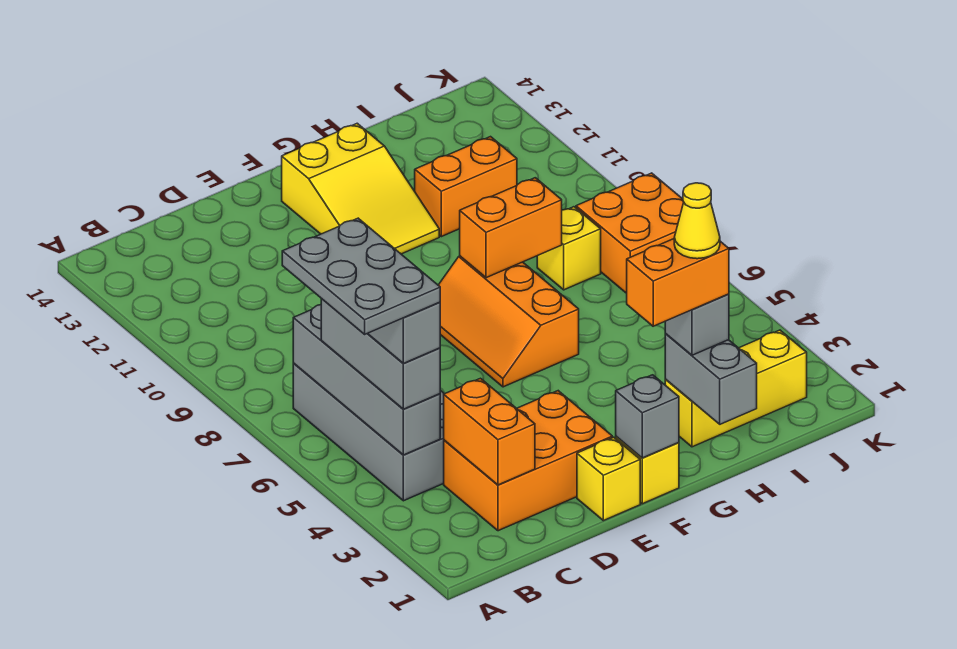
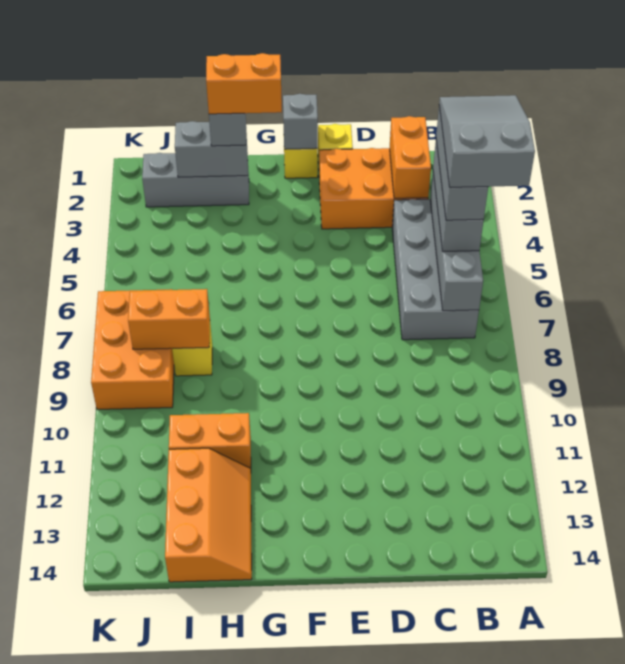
grey plate A4:B6 level 5 -> grey slope A4:B6 level 5 top 6
orange slope F6:G8 level 1 top G -> orange slope H12:I14 level 1 top I
yellow slope F11:G13 level 1 top 13 -> none
orange brick G8:H8 level 2 -> orange brick I8:J8 level 2
grey brick H1:H2 level 2 -> grey brick H2:I2 level 2
yellow brick H2:J2 level 1 -> grey brick H2:J2 level 1
yellow cone H2 level 5 -> none
orange brick J7:K8 level 1 -> orange brick J7:K9 level 1

